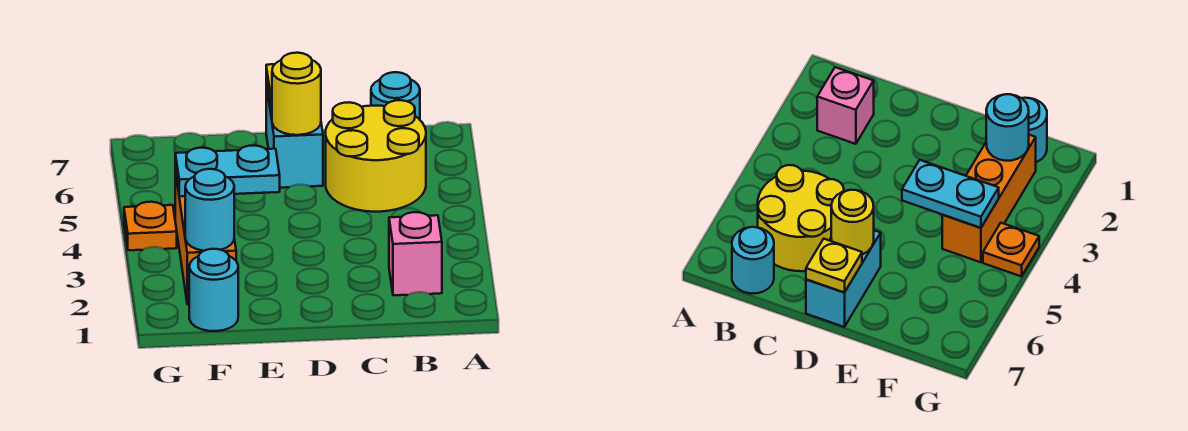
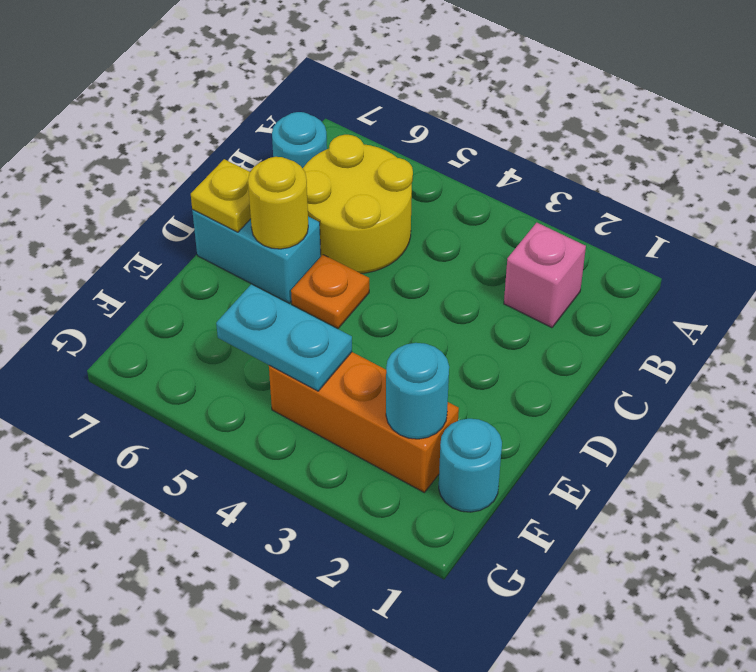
cyan plate E4:F4 level 2 -> cyan plate F4:F5 level 2
orange plate G4 level 1 -> orange plate D5 level 1

